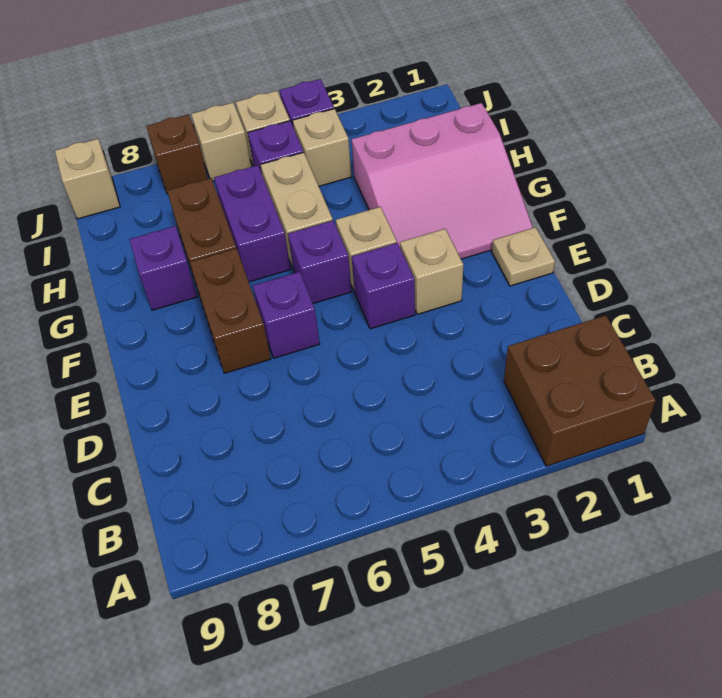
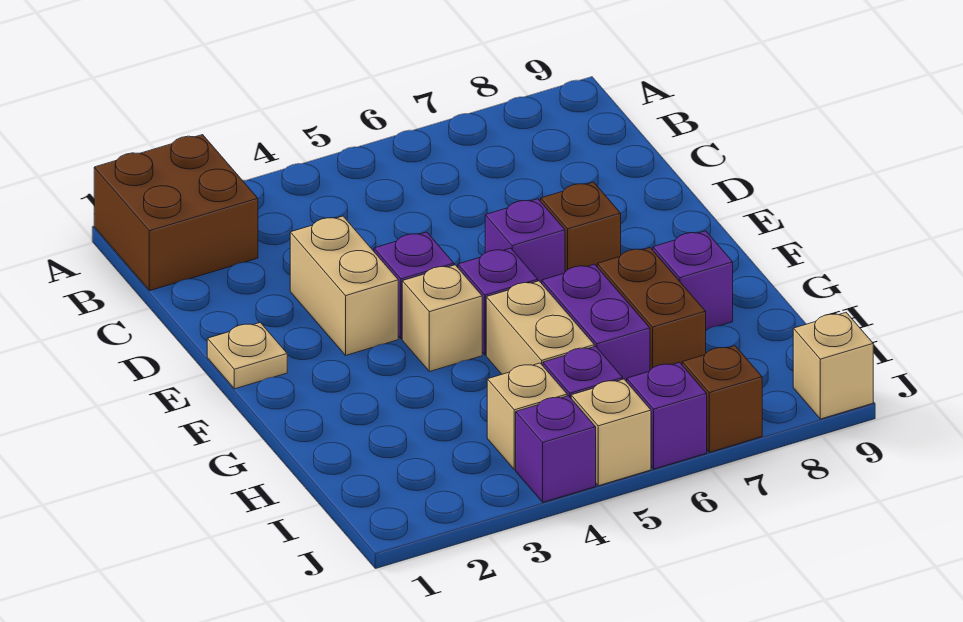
tan brick E3 level 1 -> tan brick D3:E3 level 1
brown brick E7:F7 level 1 -> brown brick E7 level 1
pink slope F1:H3 level 1 top H -> none
tan brick J6 level 1 -> purple brick J6 level 1

